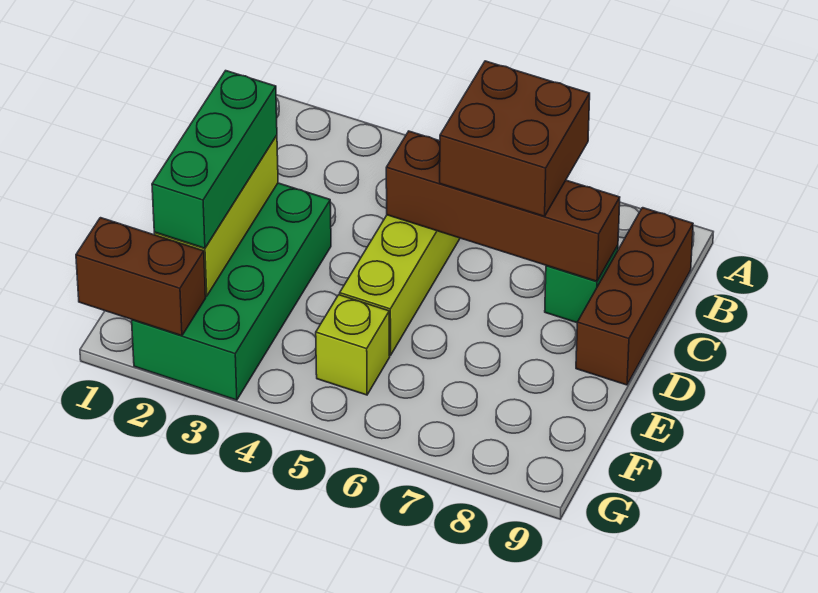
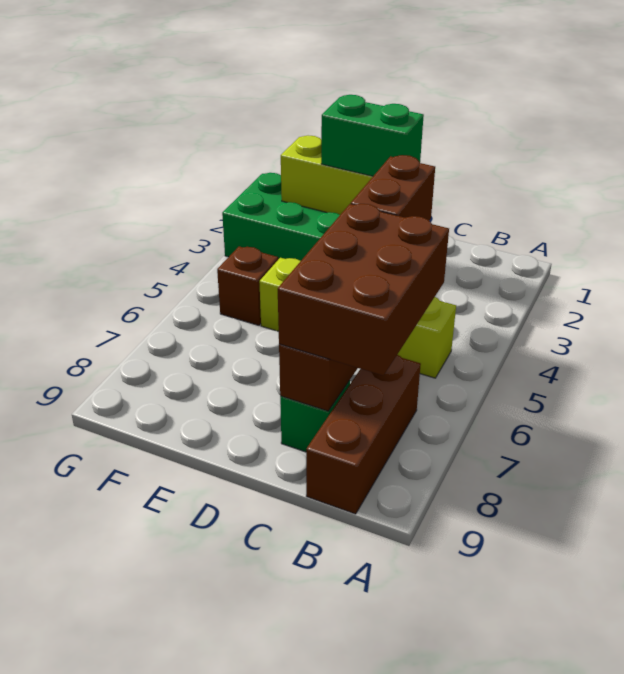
brown brick B6:C7 level 3 -> brown brick B6:C8 level 3
brown brick B9:D9 level 1 -> brown brick B7:B9 level 1
green brick D2:F2 level 3 -> green brick D2:E2 level 3
lime brick F5 level 1 -> brown brick F5 level 1
brown brick G1:G2 level 2 -> brown brick C4:C5 level 3

